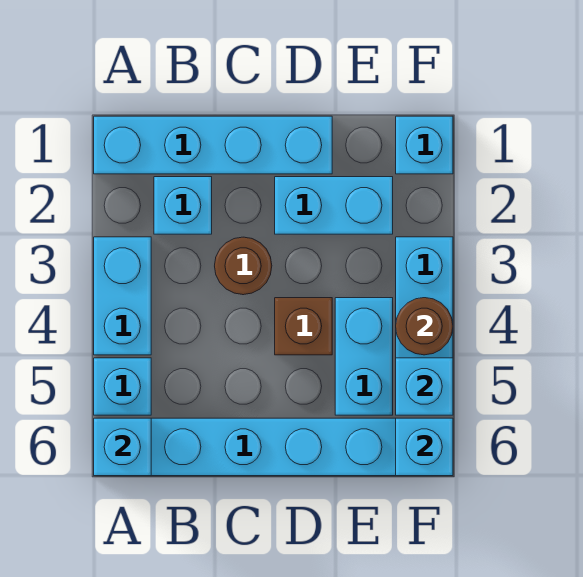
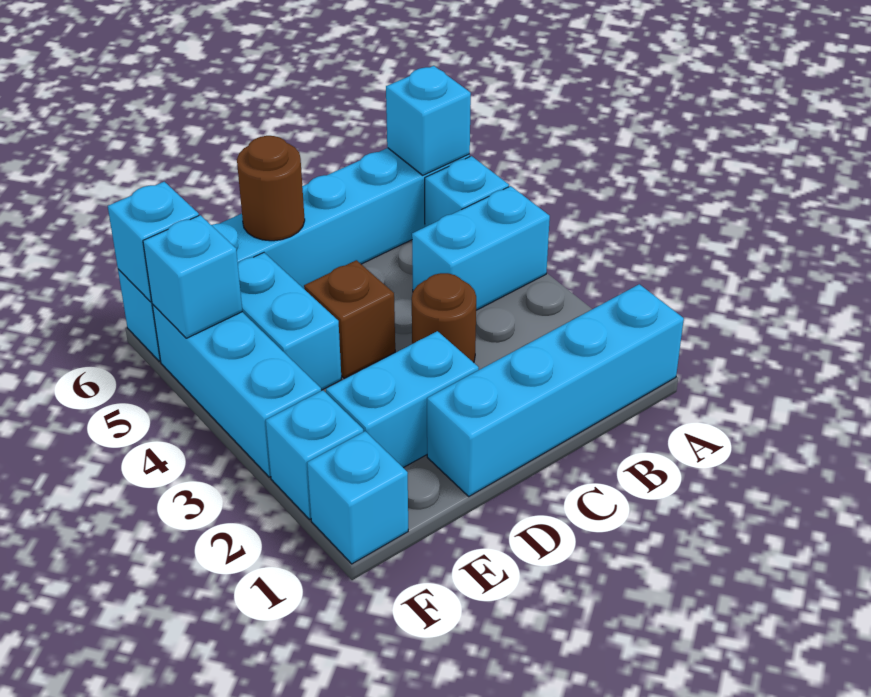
cyan brick A3:A4 level 1 -> cyan brick A4:B4 level 1
cyan brick B2 level 1 -> cyan brick F2 level 1
brown round brick F4 level 2 -> brown round brick D6 level 2

